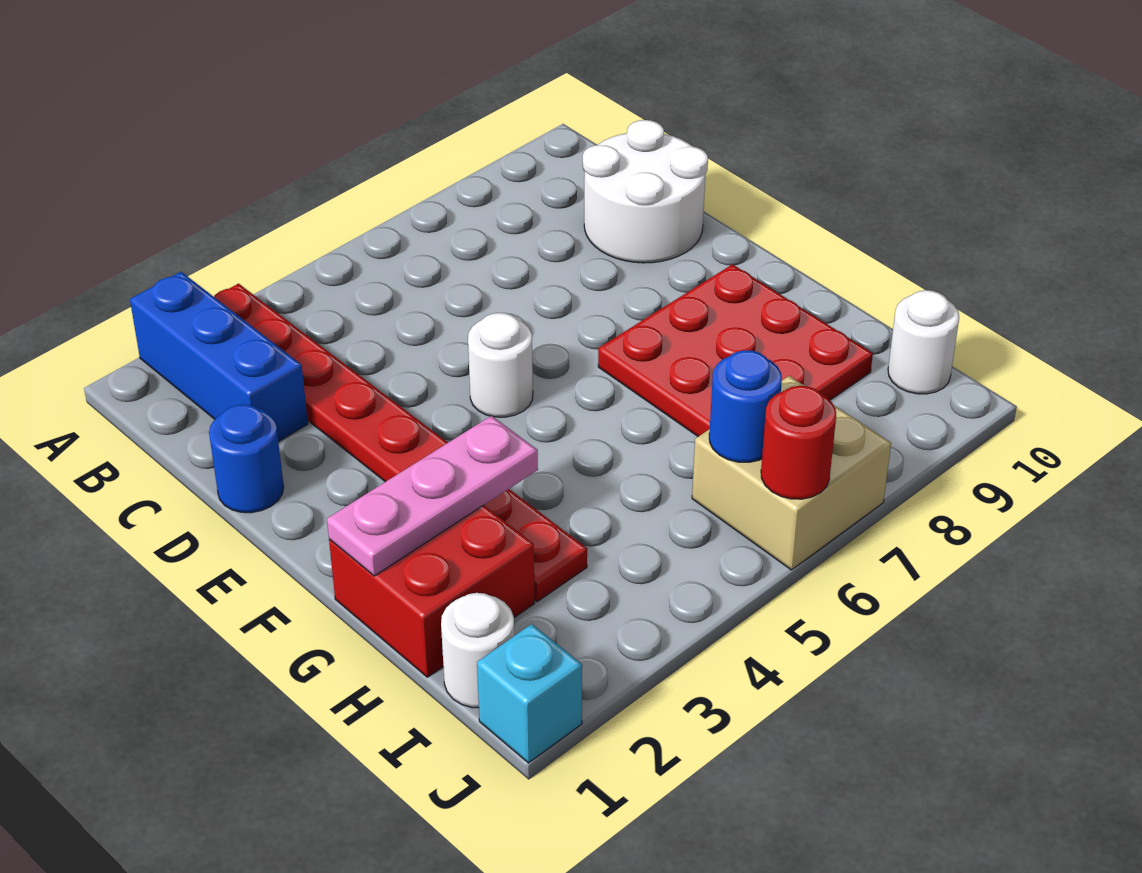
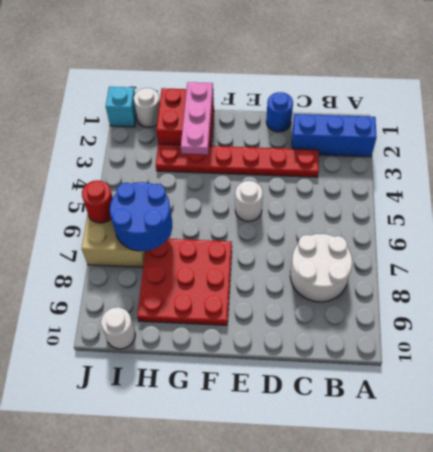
red plate A3:H3 level 1 -> red plate C3:H3 level 1
white round brick C9:D10 level 1 -> white round brick B7:C8 level 1
blue round brick I6 level 2 -> blue round brick H6:I7 level 2

